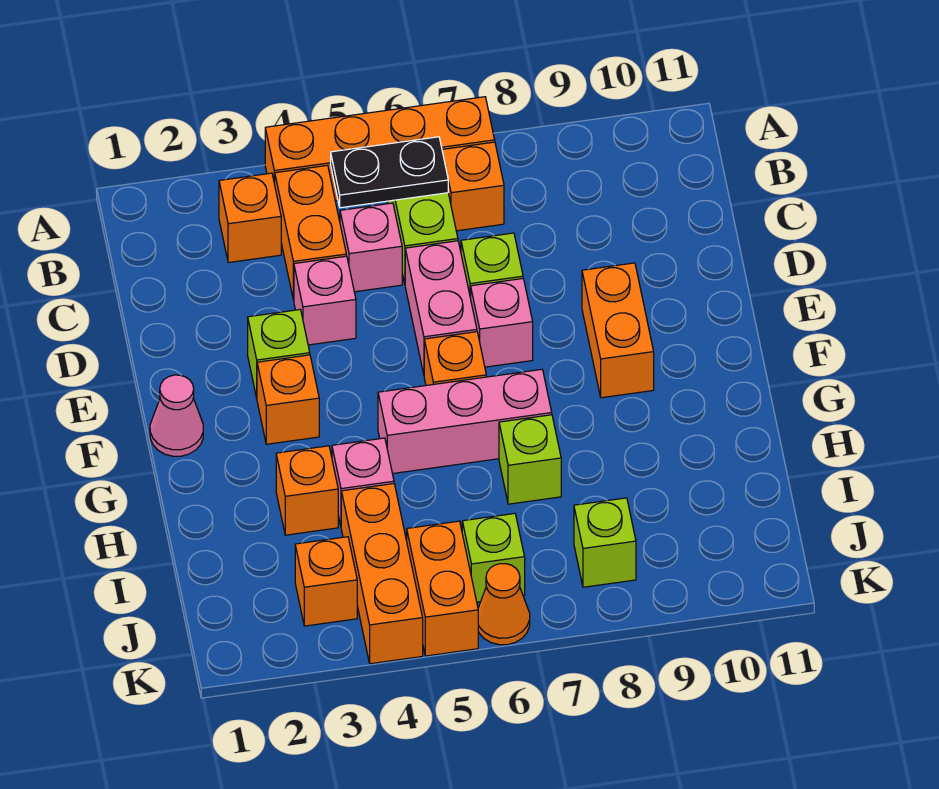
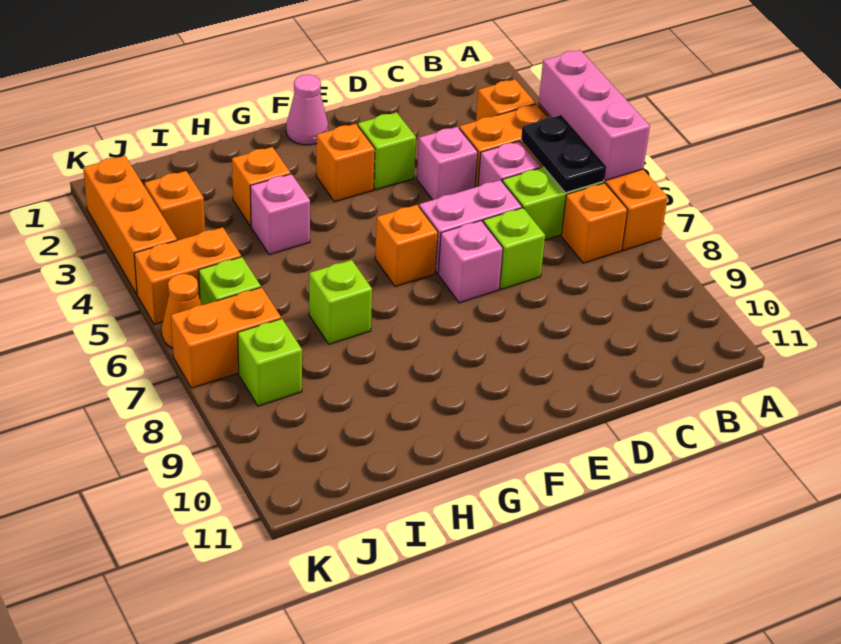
orange brick E9:F9 level 1 -> orange brick J7:K7 level 1
pink brick G5:G7 level 1 -> pink brick A4:A6 level 2
orange brick I4:K4 level 1 -> orange brick K2:K4 level 1

